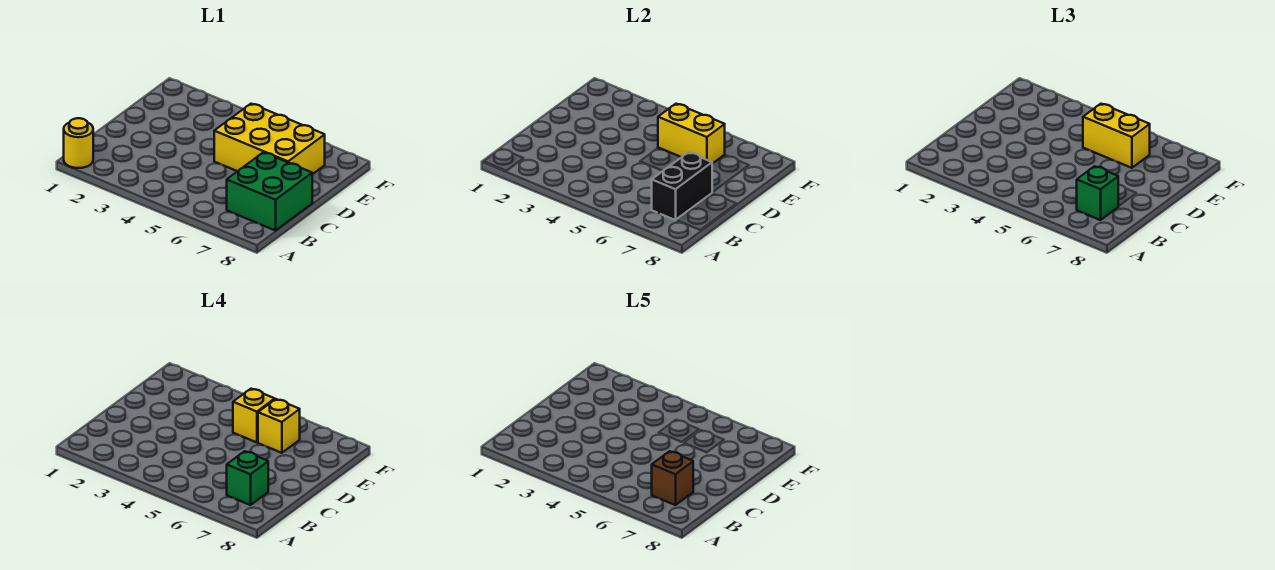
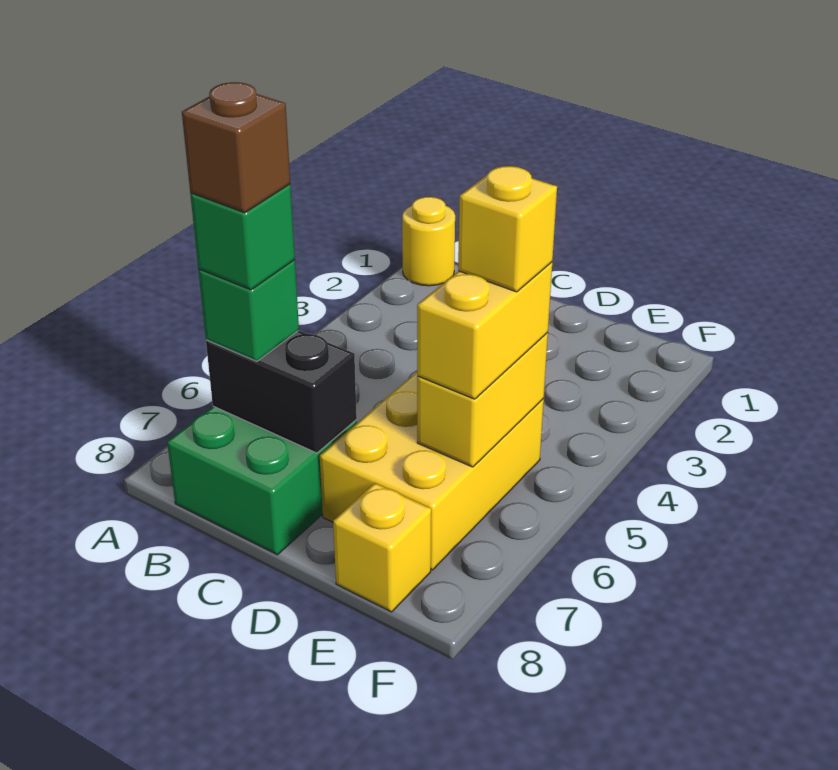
yellow brick E6 level 4 -> yellow brick E8 level 1

